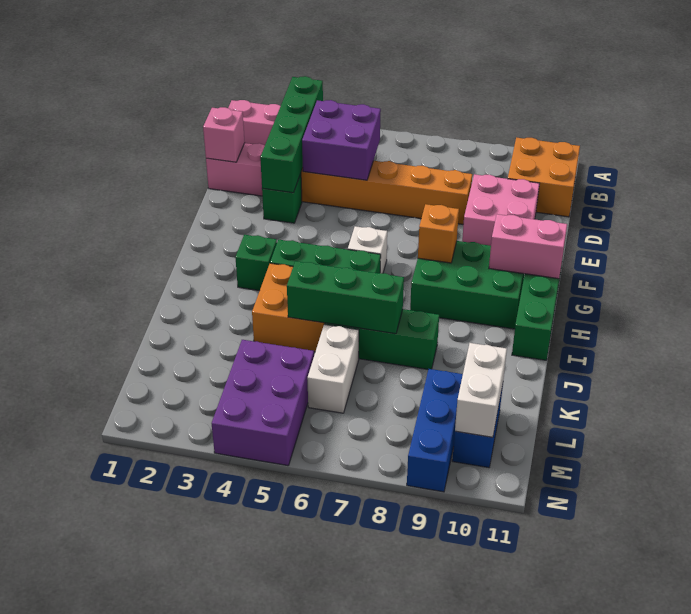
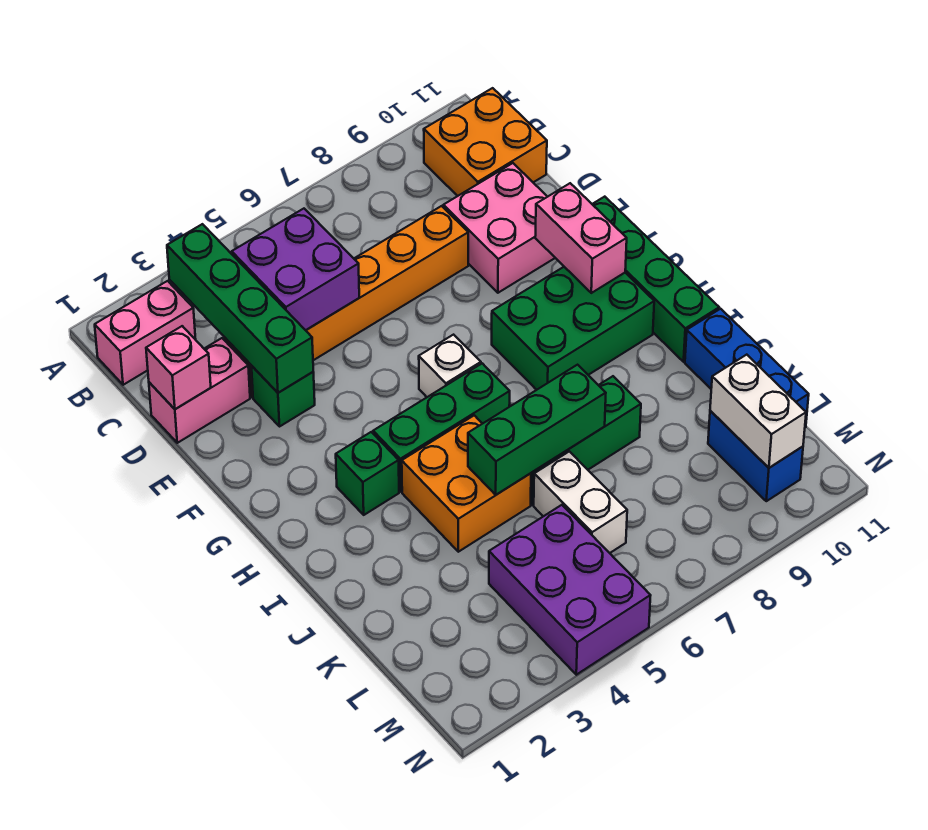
orange brick G8 level 2 -> none
pink brick G10:G11 level 2 -> pink brick F10:G10 level 2
blue brick L9:N9 level 1 -> blue brick J11:L11 level 1

